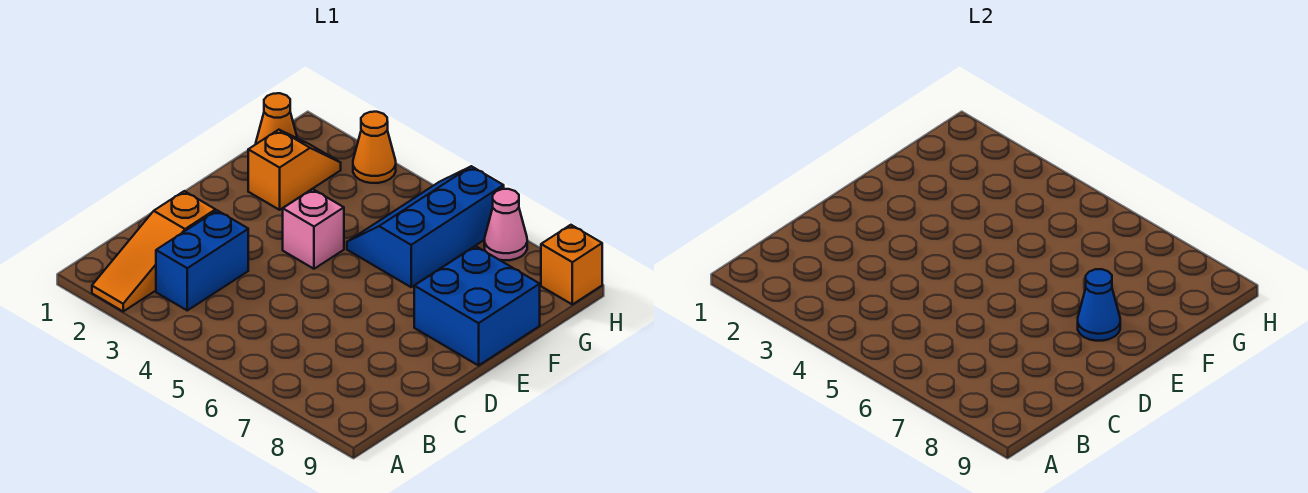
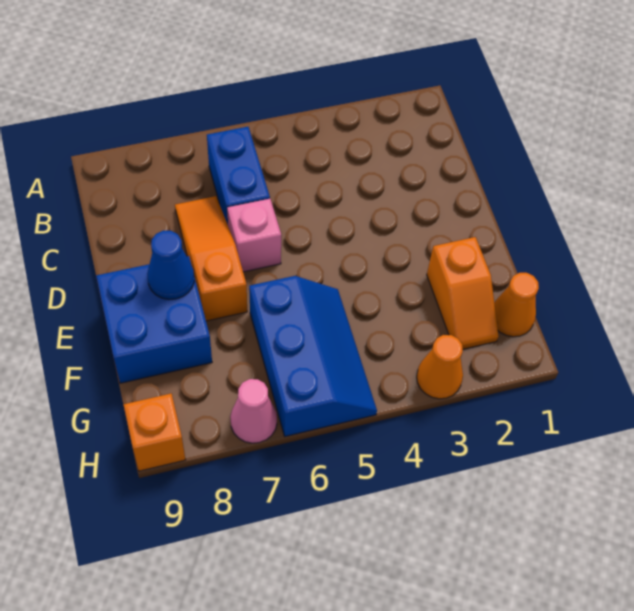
orange slope A2:C2 level 1 top C -> orange slope C7:E7 level 1 top E
blue brick B3:C3 level 1 -> blue brick B6:C6 level 1
pink brick E4 level 1 -> pink brick D6 level 1

